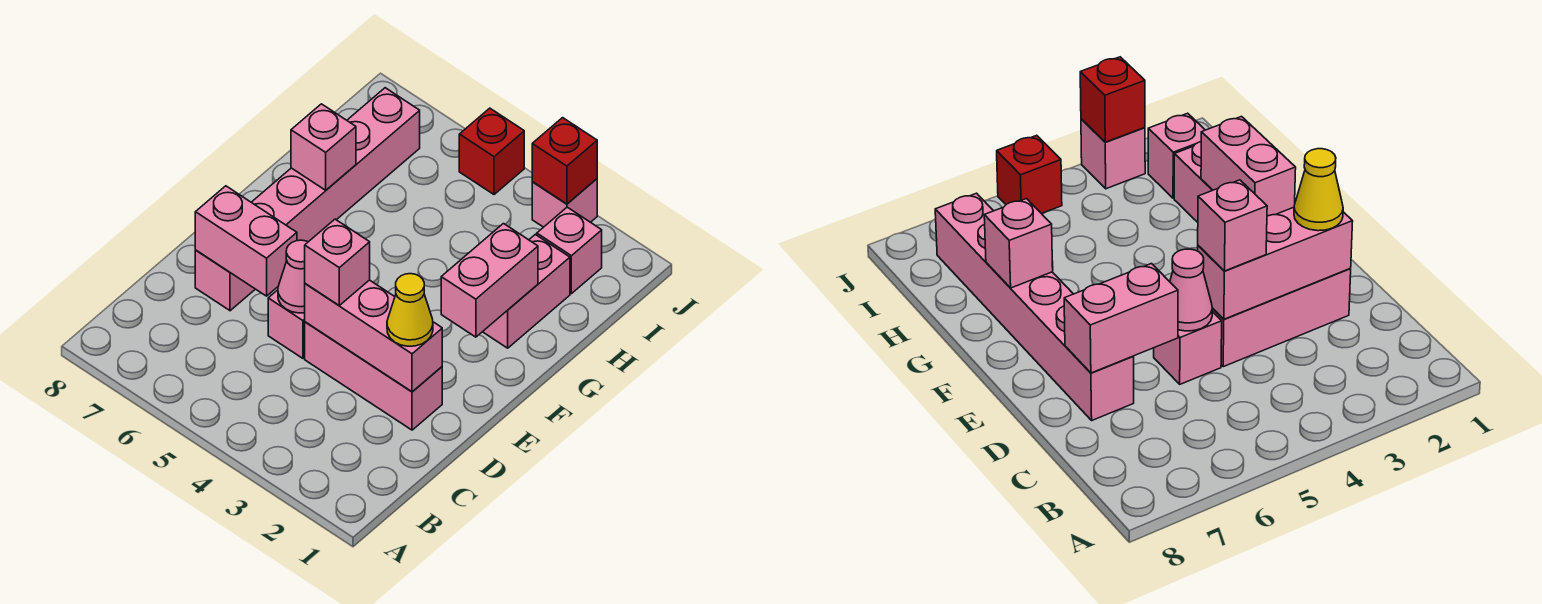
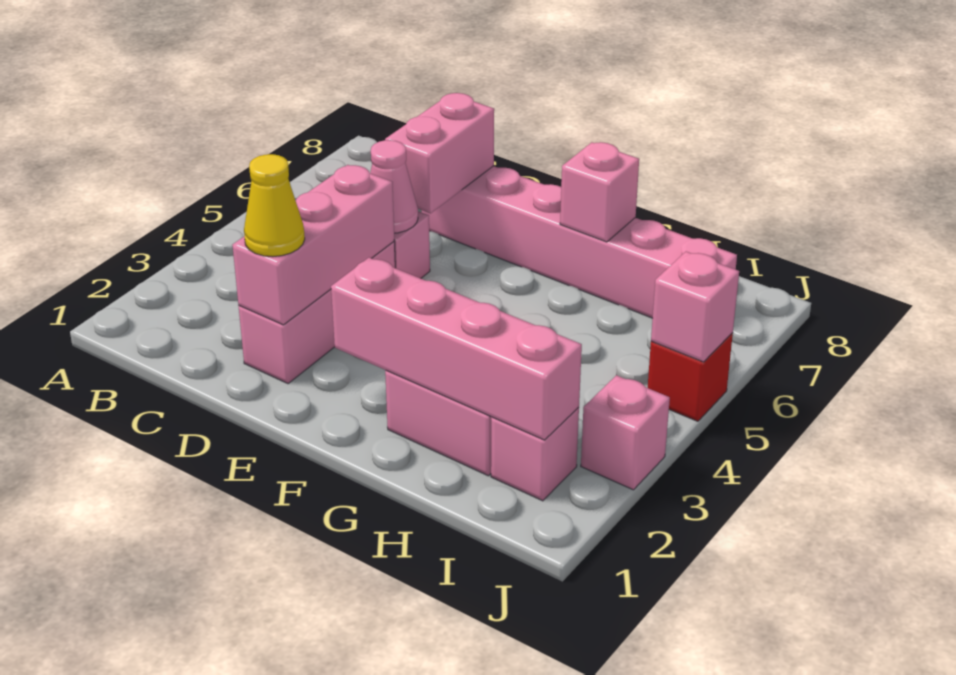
pink brick D4 level 3 -> pink brick J5 level 2
pink brick F2:G2 level 2 -> pink brick F2:I2 level 2
red brick J3 level 2 -> none

